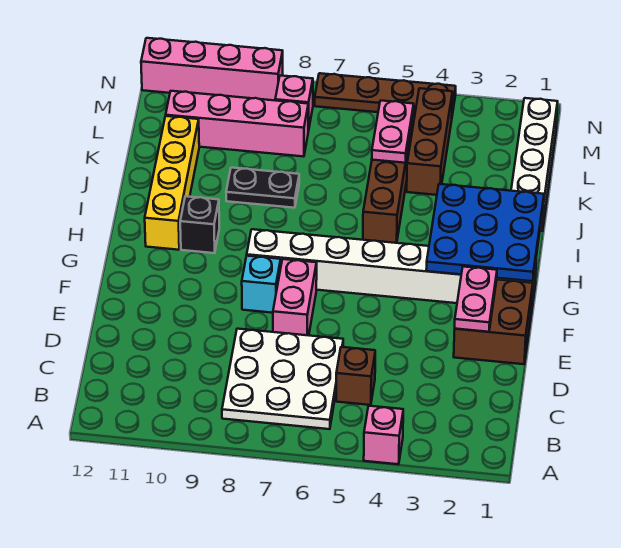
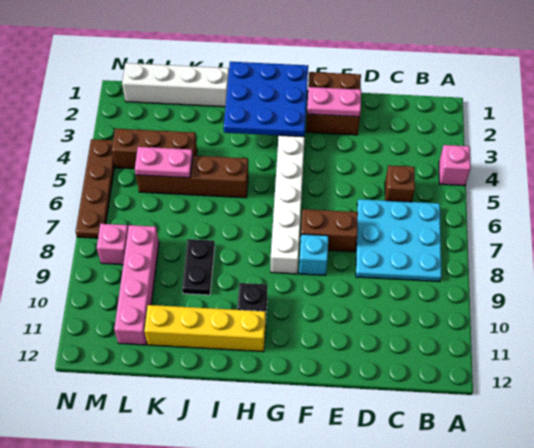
white plate B6:D8 level 1 -> cyan plate B6:D8 level 1
pink brick E7:F7 level 1 -> brown brick E7:F7 level 1
pink brick N9:N12 level 1 -> none

